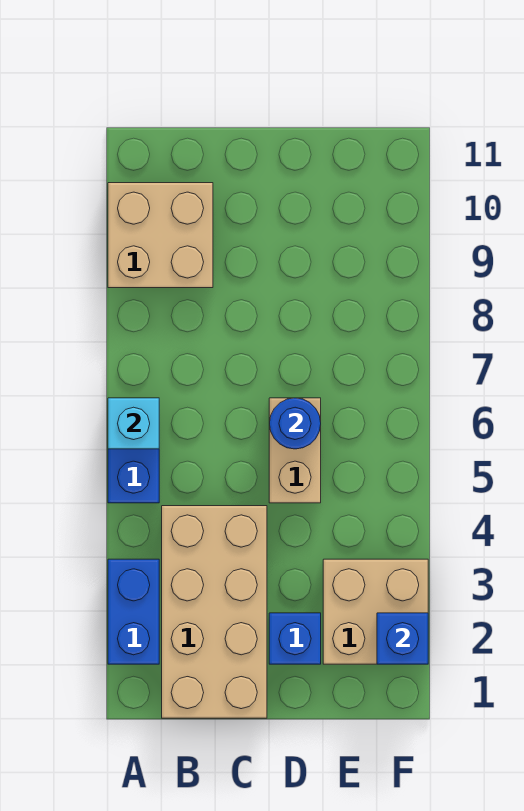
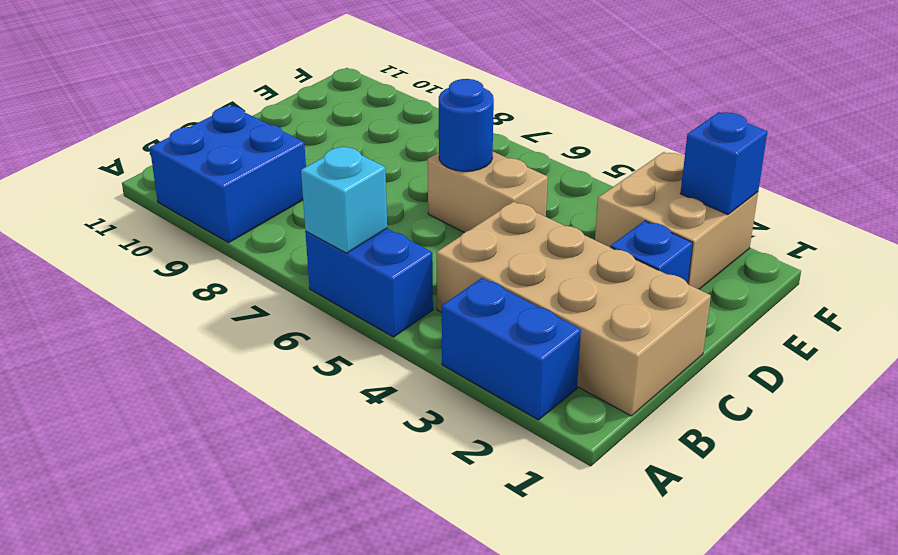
tan brick A9:B10 level 1 -> blue brick A9:B10 level 1

